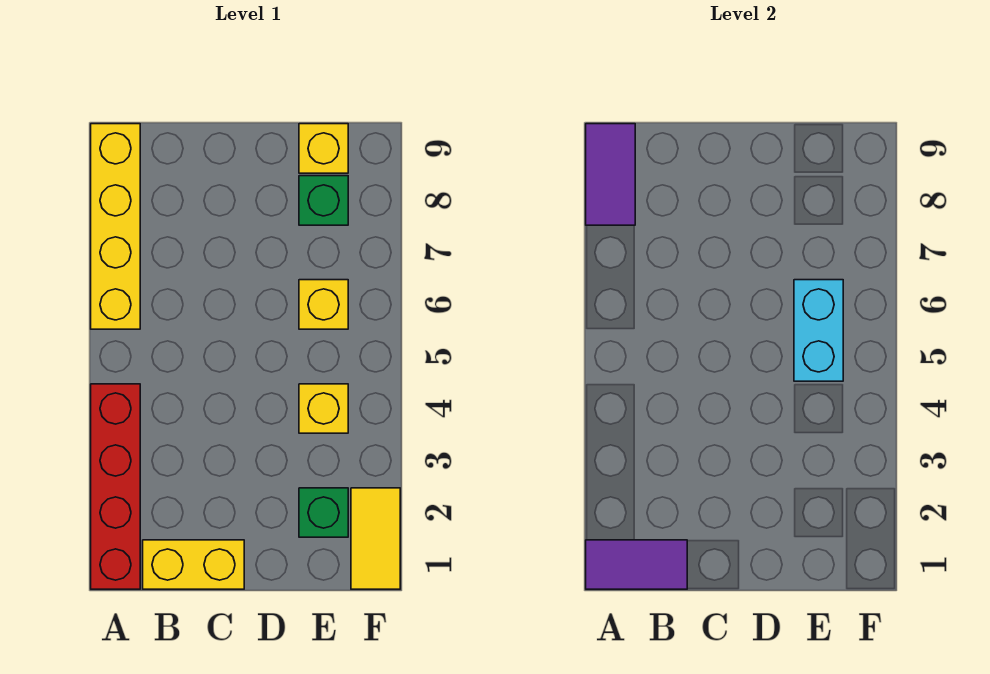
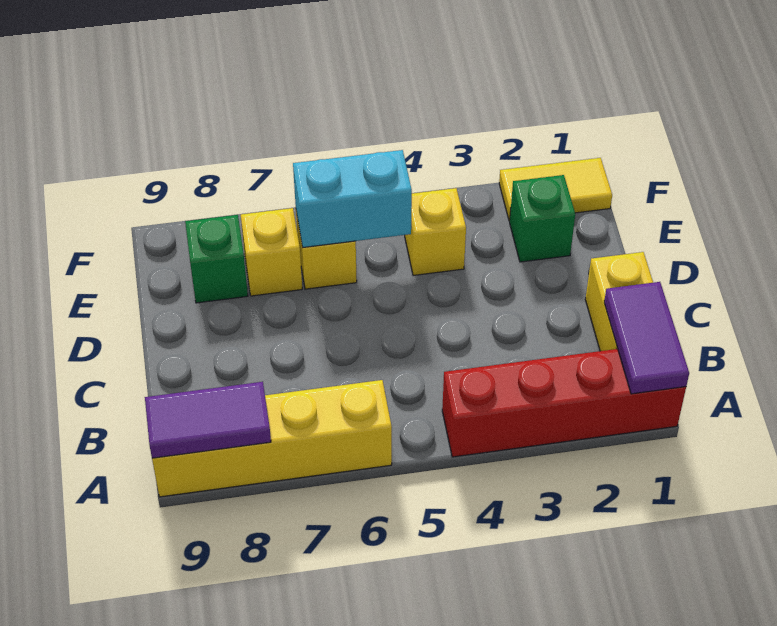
yellow brick E9 level 1 -> yellow brick E7 level 1

